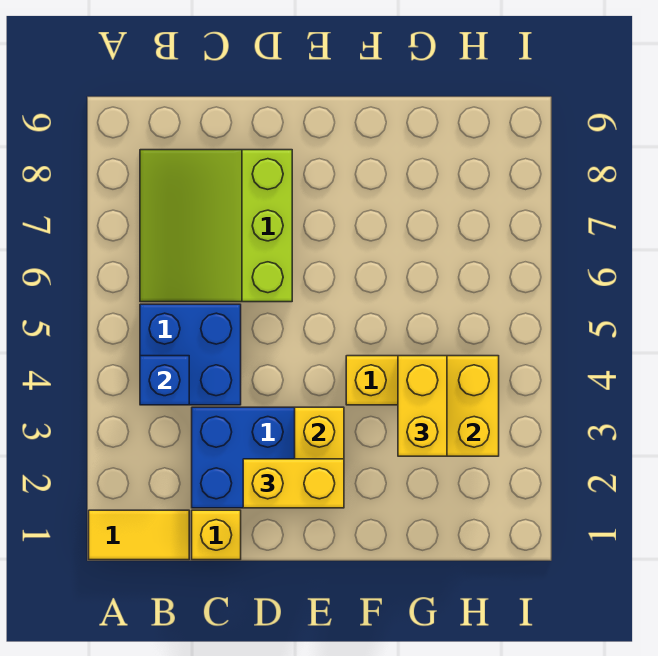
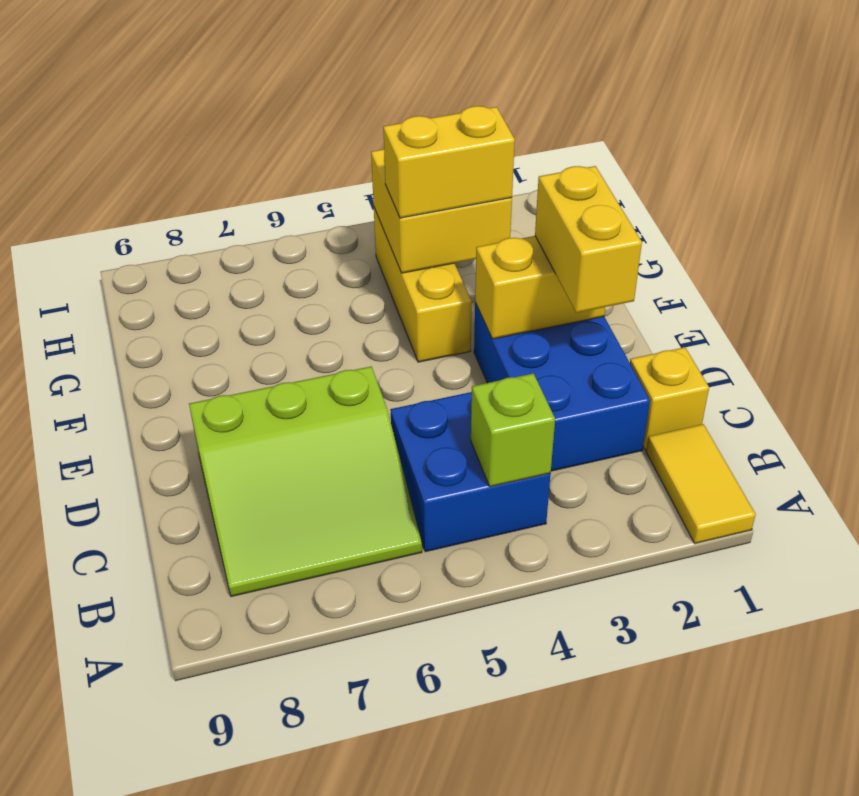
blue brick B4 level 2 -> lime brick B4 level 2

